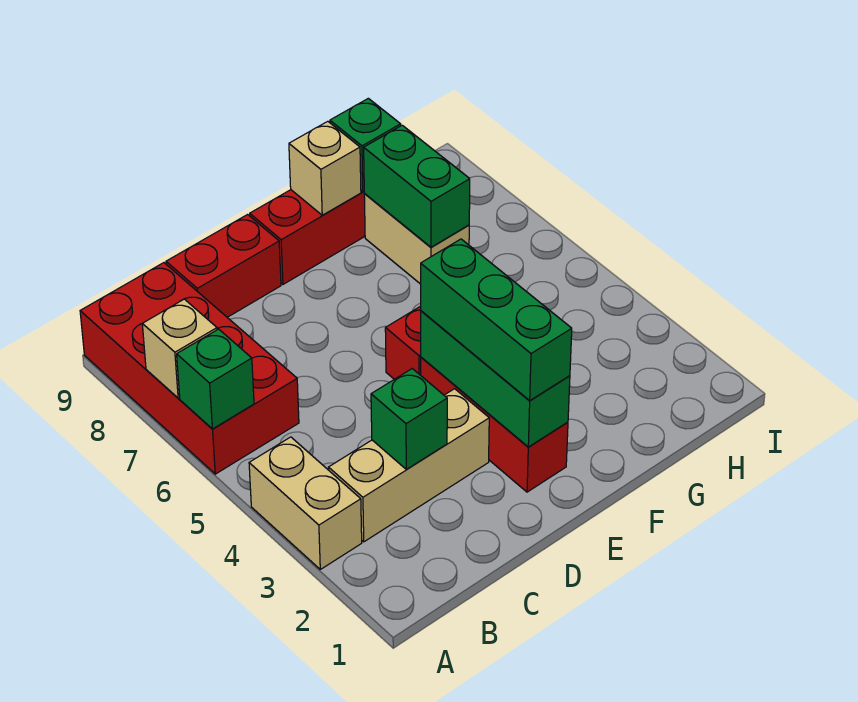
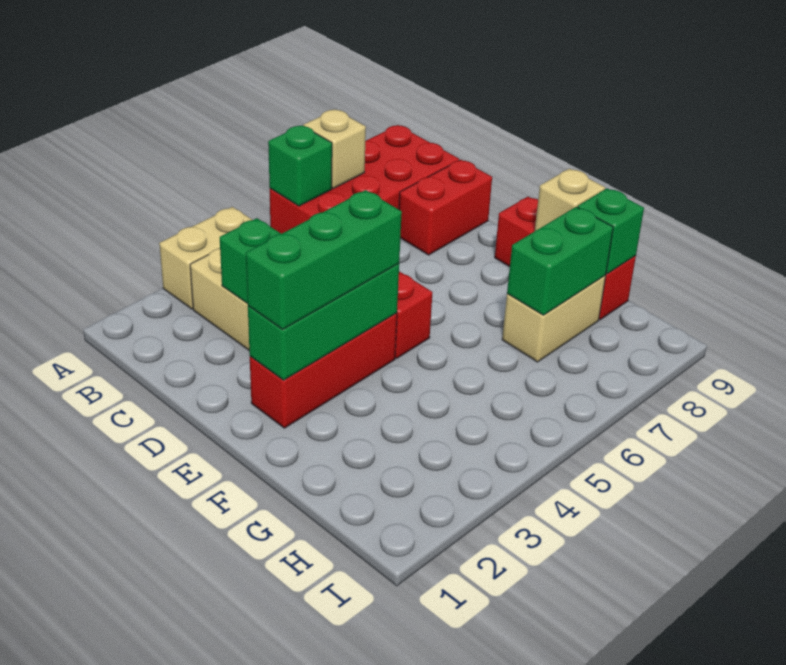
red brick C9:D9 level 1 -> red brick C8:C9 level 1

